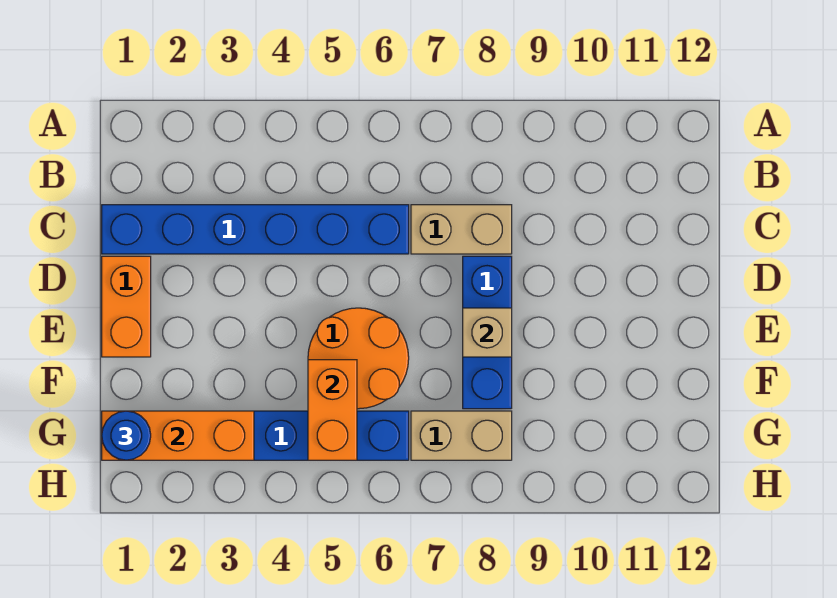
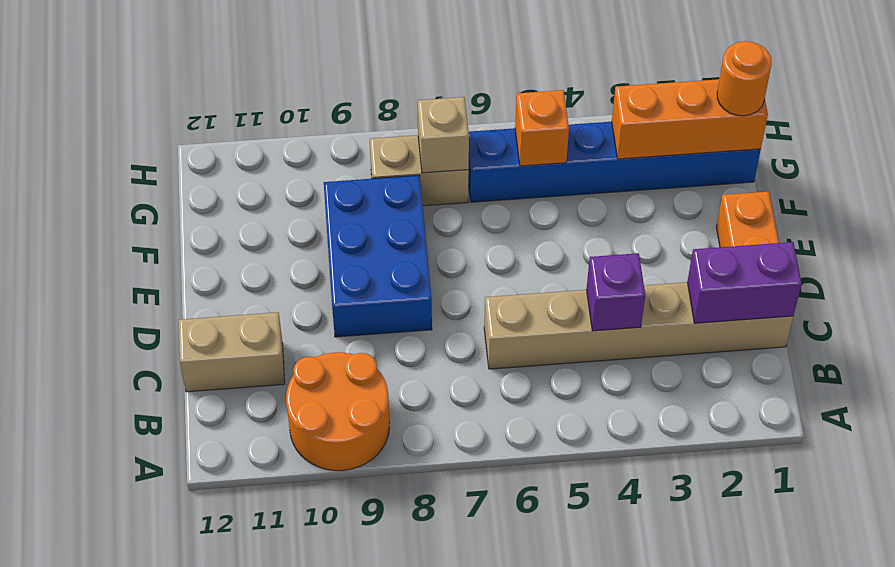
blue brick C1:C6 level 1 -> tan brick C1:C6 level 1
none -> purple brick C1:C2 level 2
none -> purple brick C4 level 2
tan brick C7:C8 level 1 -> tan brick C11:C12 level 1
blue brick D8:F8 level 1 -> blue brick D8:F9 level 1
orange round brick E5:F6 level 1 -> orange round brick A9:B10 level 1
tan brick E8 level 2 -> tan brick G7 level 2
orange brick F5:G5 level 2 -> orange brick G5 level 2
blue round brick G1 level 3 -> orange round brick G1 level 3

